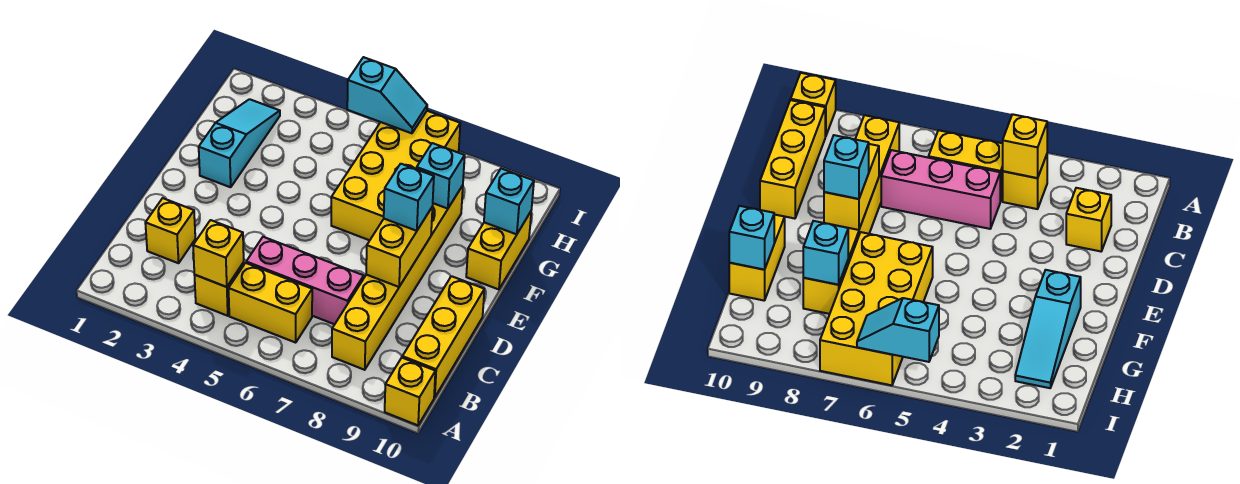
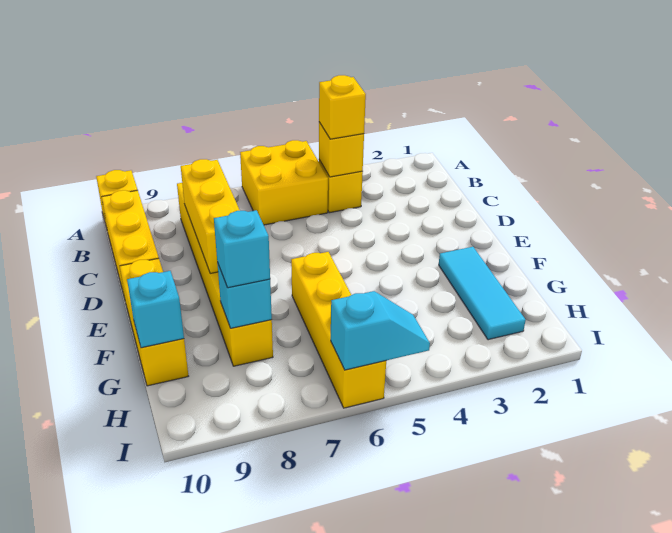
yellow brick B5:B6 level 1 -> yellow brick A5:B6 level 1
yellow brick C2 level 1 -> yellow brick B4 level 3
pink brick C5:C7 level 1 -> none
yellow brick D8:E8 level 2 -> yellow brick C8:E8 level 2
cyan brick E8 level 3 -> cyan brick G8 level 3
cyan slope F2:H2 level 1 top F -> cyan tile F2:H2 level 1
yellow brick F6:I7 level 1 -> yellow brick F6:I6 level 1
yellow brick F10:G10 level 1 -> yellow brick E10:G10 level 1
cyan slope I5:I6 level 2 top 5 -> cyan slope I5:I6 level 2 top 6

